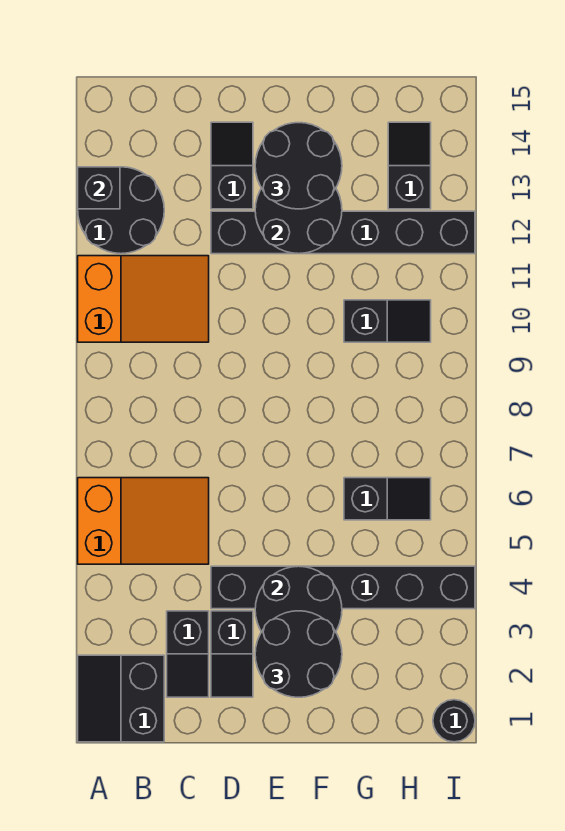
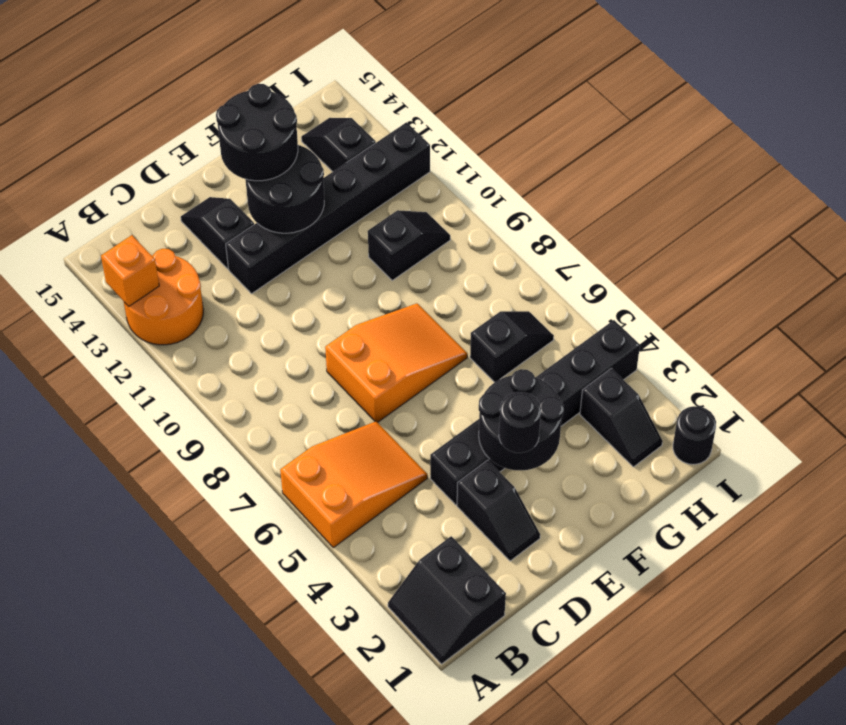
orange slope A10:C11 level 1 top A -> orange slope D7:F8 level 1 top D
black round brick A12:B13 level 1 -> orange round brick A12:B13 level 1
black brick A13 level 2 -> orange brick A13 level 2
black slope C2:C3 level 1 top 3 -> black slope H2:H3 level 1 top 3
black round brick E2:F3 level 3 -> black round brick E3 level 3

